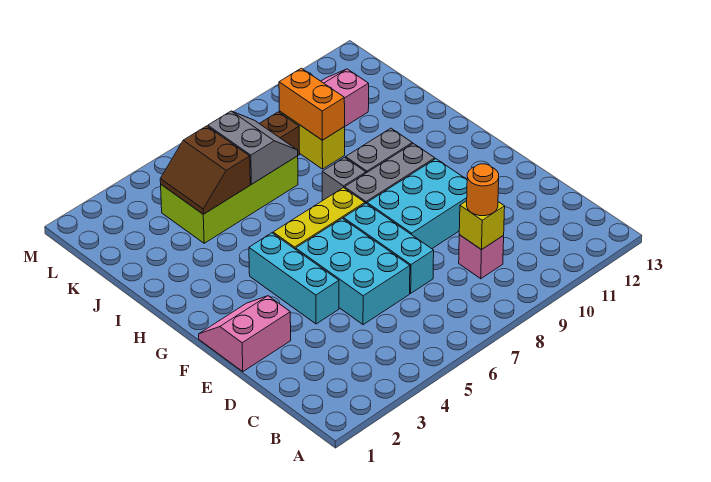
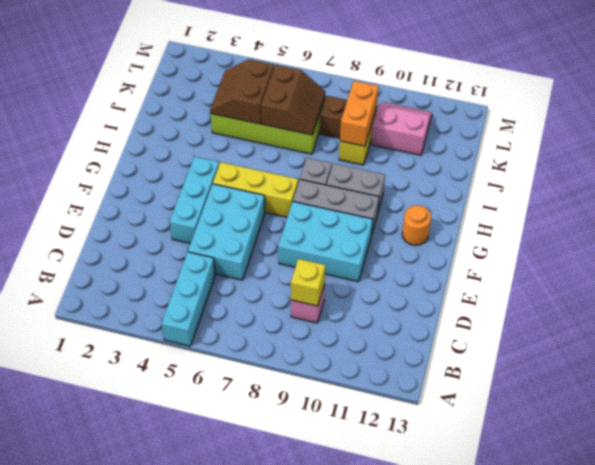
orange round brick C9 level 3 -> orange round brick G12 level 1
cyan brick D7:F7 level 1 -> cyan brick A5:C5 level 1
pink slope E1:F2 level 1 top E -> none
grey slope J6:K7 level 2 top 6 -> brown slope J6:K7 level 2 top 6

